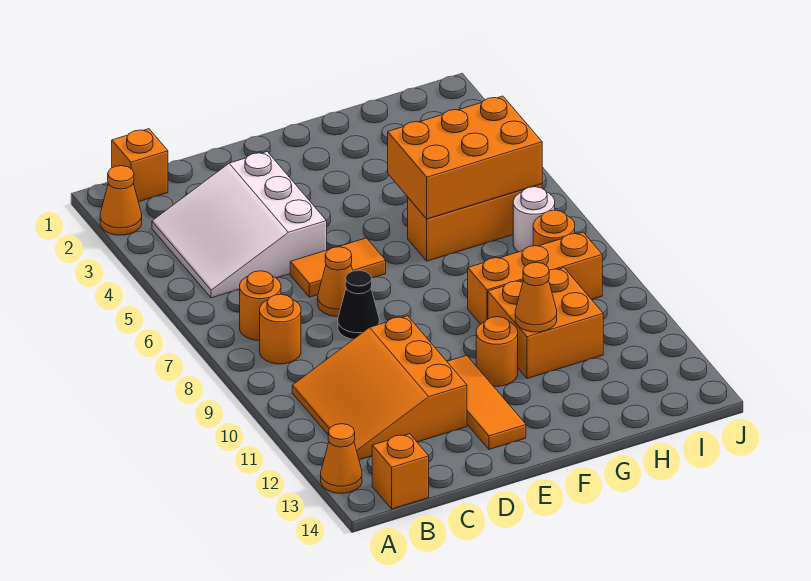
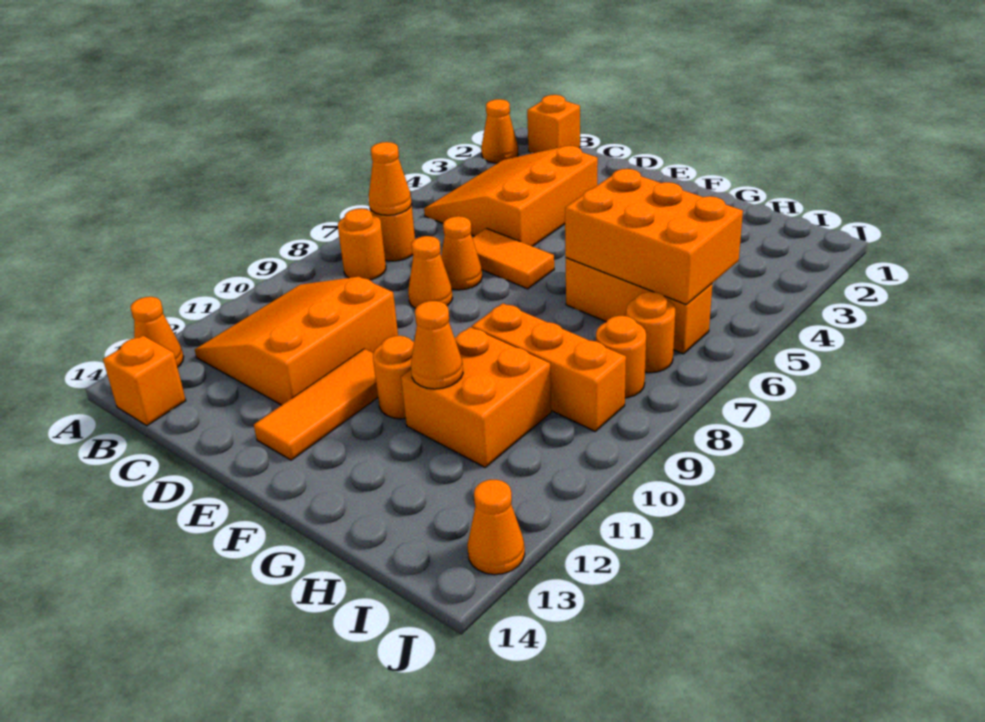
white slope B3:D5 level 1 top D -> orange slope B3:D5 level 1 top D
none -> orange cone B7 level 2
black cone D8 level 1 -> orange cone D8 level 1
white round brick I7 level 1 -> orange round brick I7 level 1
none -> orange cone J13 level 1

